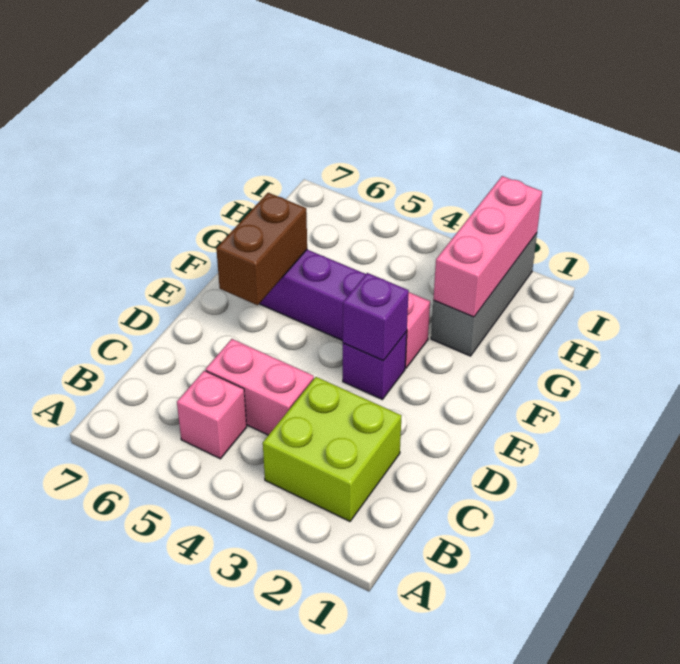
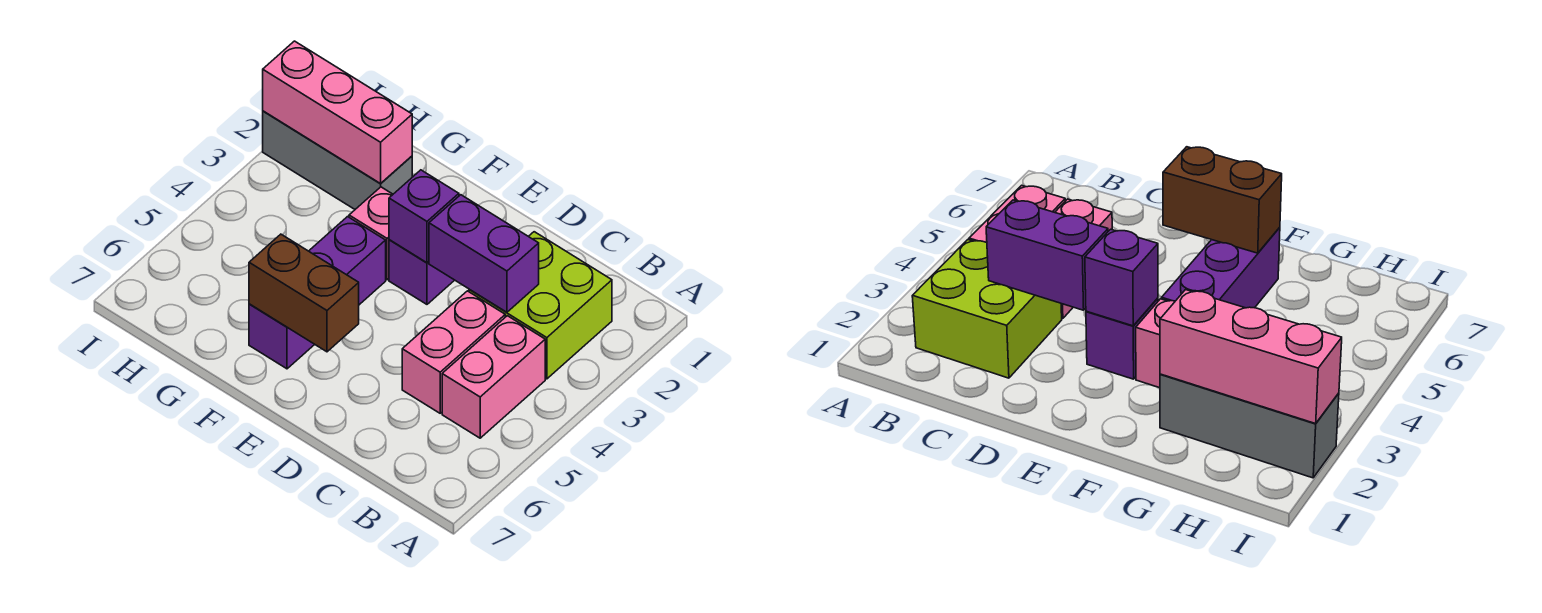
pink brick B5 level 1 -> pink brick B4:B5 level 1
none -> purple brick C3:D3 level 2

